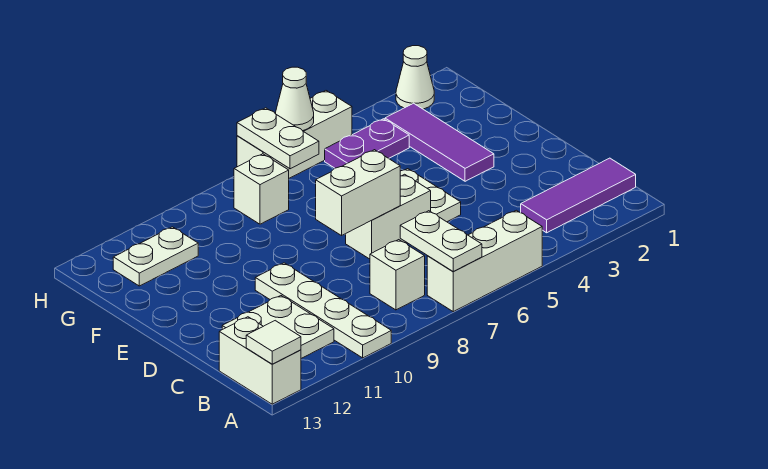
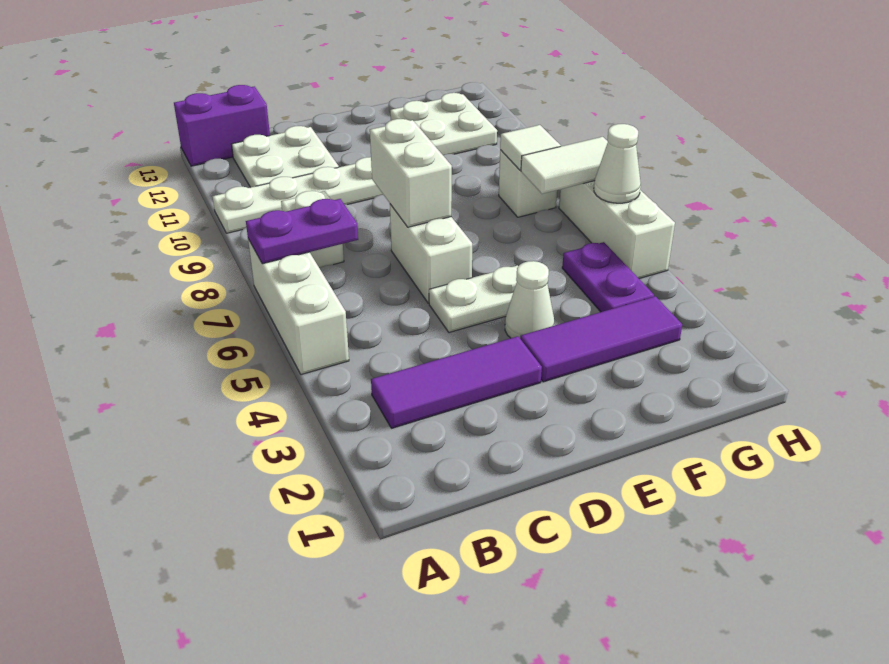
white plate A7:B7 level 2 -> purple plate A7:B7 level 2
white brick A13:B13 level 1 -> purple brick A13:B13 level 1
white tile A13 level 2 -> white tile G8 level 2
purple tile B1:B3 level 1 -> purple tile B3:D3 level 1
white plate G7:H7 level 2 -> white tile G7:H7 level 2
white plate G11:G12 level 1 -> white plate F11:G12 level 1
white cone H2 level 1 -> white cone E4 level 1

